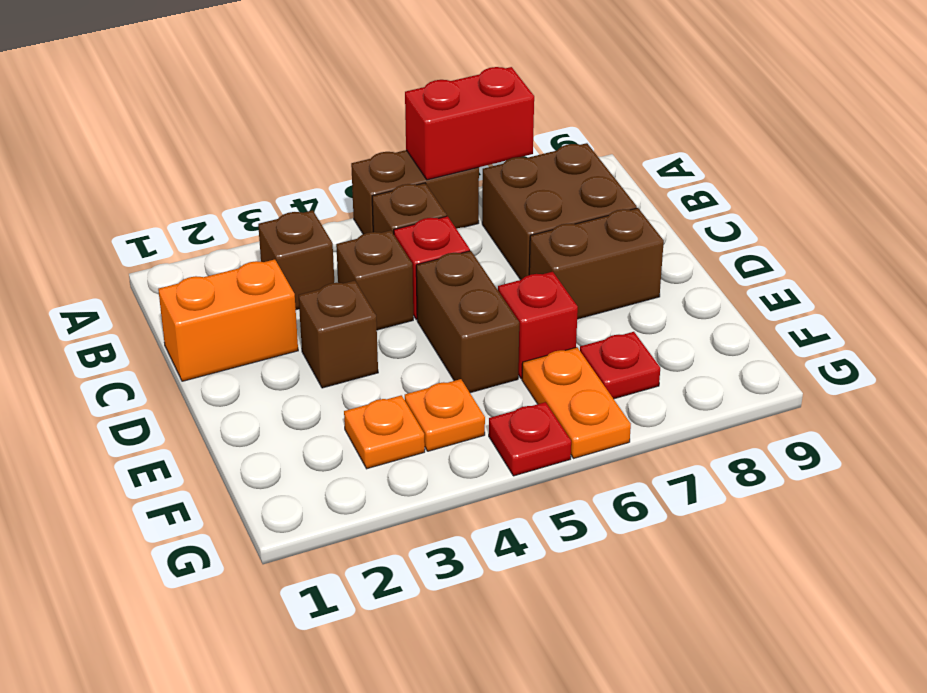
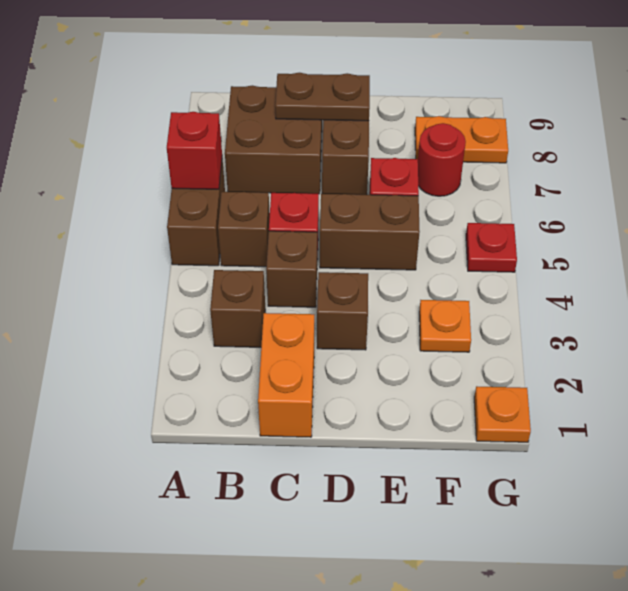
red brick A6:A7 level 2 -> red brick A6 level 2
none -> brown plate C8:D8 level 2
orange plate F4 level 1 -> orange plate G1 level 1
orange plate F6:G6 level 1 -> orange plate F8:G8 level 1
red plate F7 level 1 -> red round brick F7 level 1

